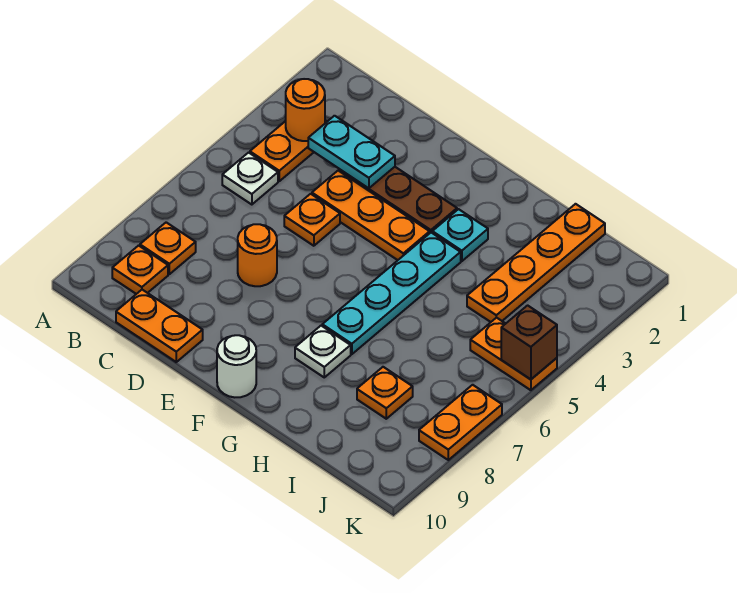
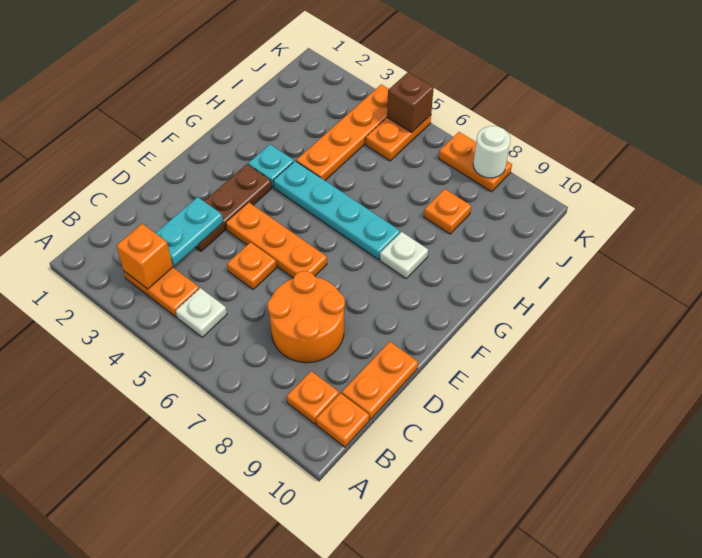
orange round brick B3 level 2 -> orange brick B3 level 2
orange plate B8 level 1 -> orange plate B10 level 1
orange plate D4:F4 level 1 -> orange plate E4:E6 level 1
orange round brick D7 level 1 -> orange round brick C7:D8 level 1
white round brick F10 level 1 -> white round brick K8 level 2
orange plate I1:I4 level 1 -> orange plate H4:K4 level 1

